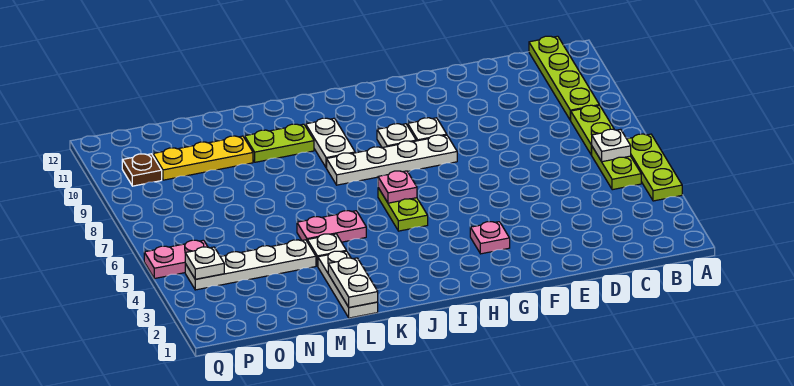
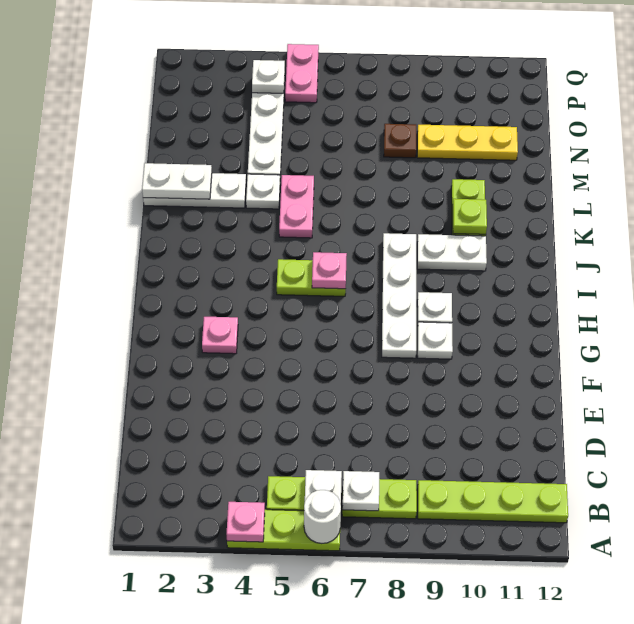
none -> pink plate A4 level 2
none -> white round brick A6 level 2
none -> white plate B7 level 2
none -> lime plate K10 level 2
yellow plate M10:O10 level 1 -> yellow plate N9:N11 level 1
brown plate P10 level 1 -> brown plate N8 level 1

